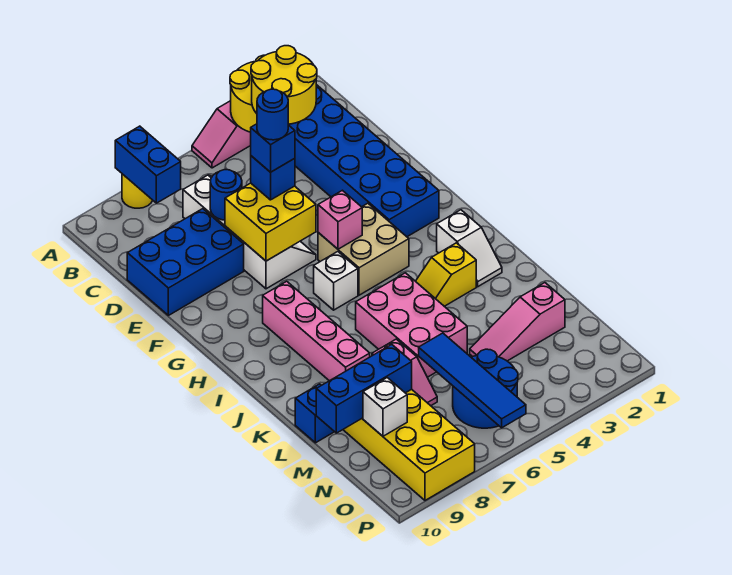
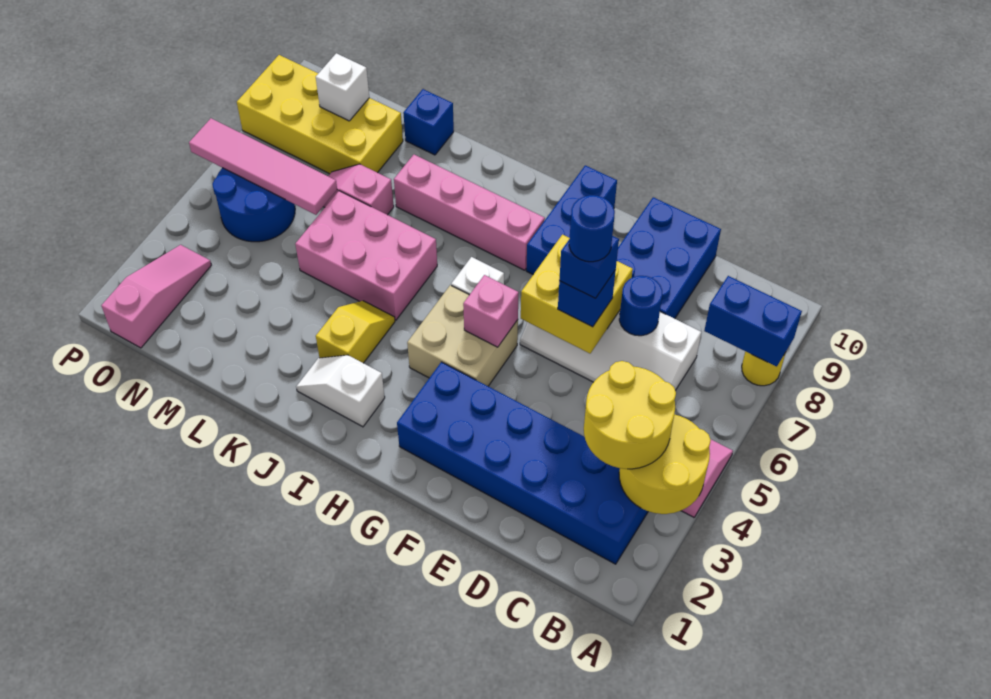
pink slope M2:M4 level 1 top 2 -> pink slope O1:O3 level 1 top 1
blue tile M6:P6 level 2 -> pink tile M6:P6 level 2
blue brick M8:M10 level 2 -> blue brick G8:G10 level 1

